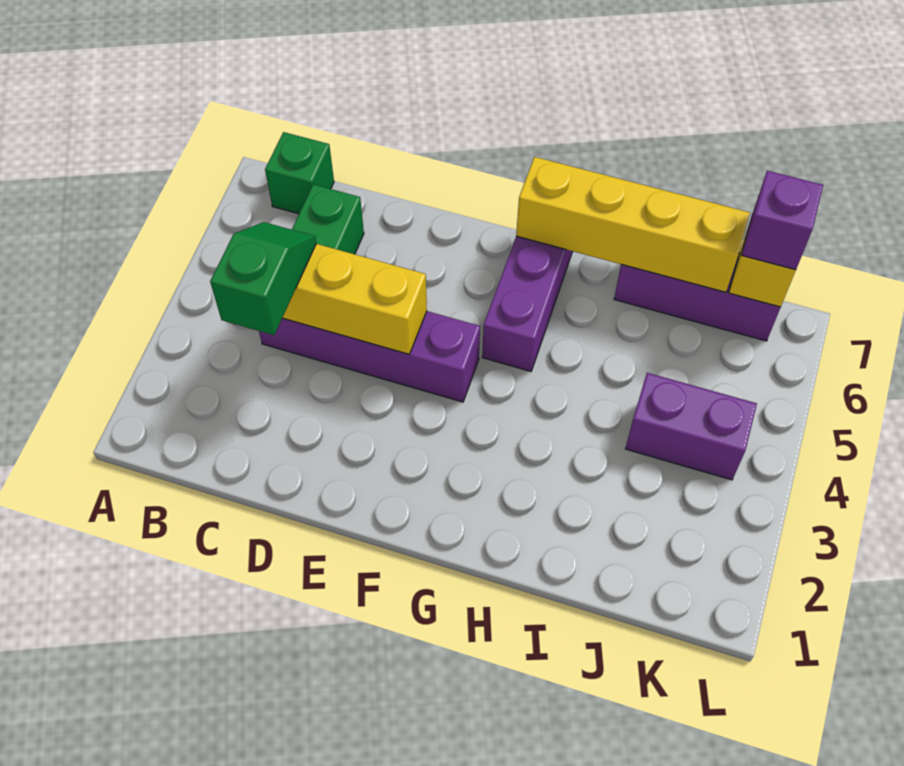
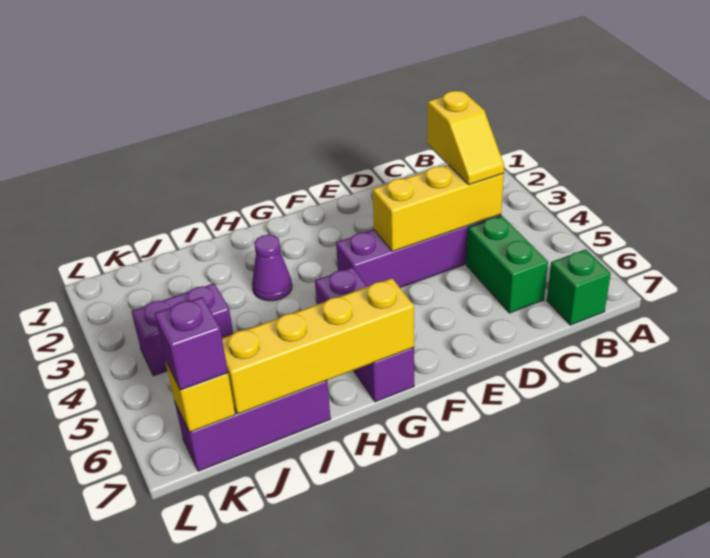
green slope C3:C4 level 3 top 3 -> yellow slope C3:C4 level 3 top 3
none -> purple cone H3 level 1

